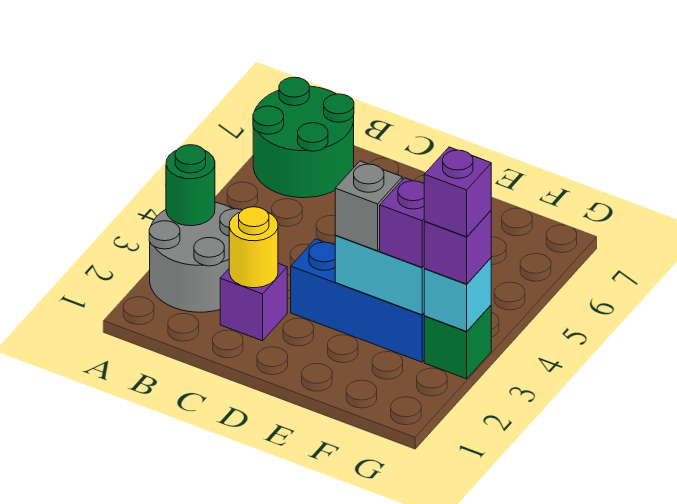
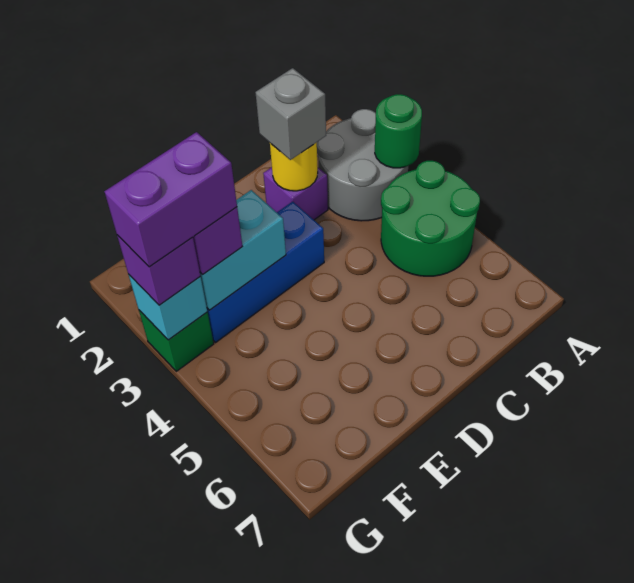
green round brick A6:B7 level 1 -> green round brick A4:B5 level 1
grey brick E3 level 3 -> grey brick C2 level 3
purple brick G3 level 4 -> purple brick F3:G3 level 4

